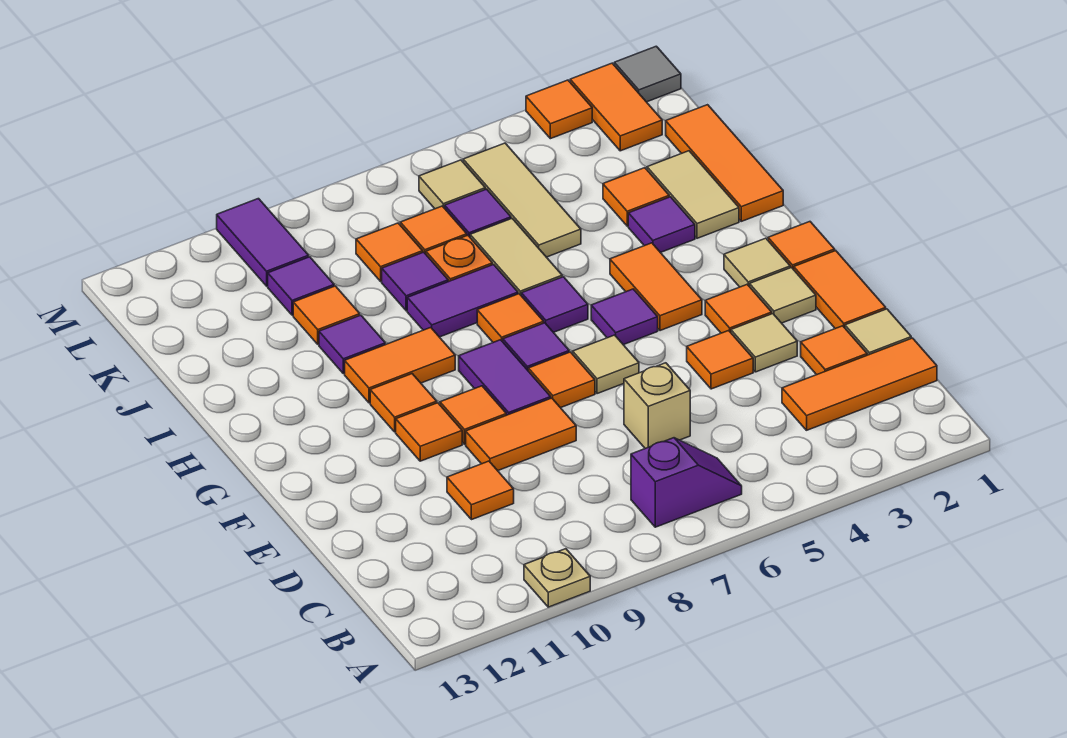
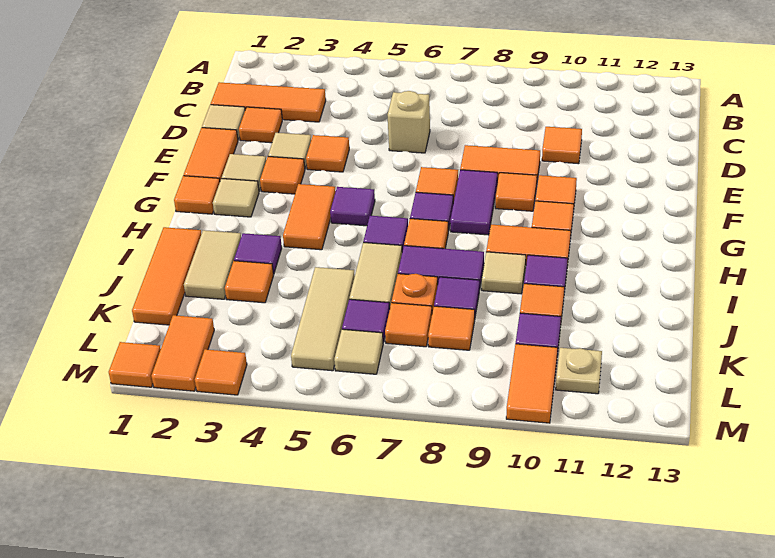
tan plate A10 level 1 -> tan plate L11 level 1
purple slope B6:B7 level 1 top 7 -> none
tan tile F6 level 1 -> tan tile I9 level 1
purple tile L10:M10 level 1 -> orange tile L10:M10 level 1
grey tile M1 level 1 -> orange tile M1 level 1

